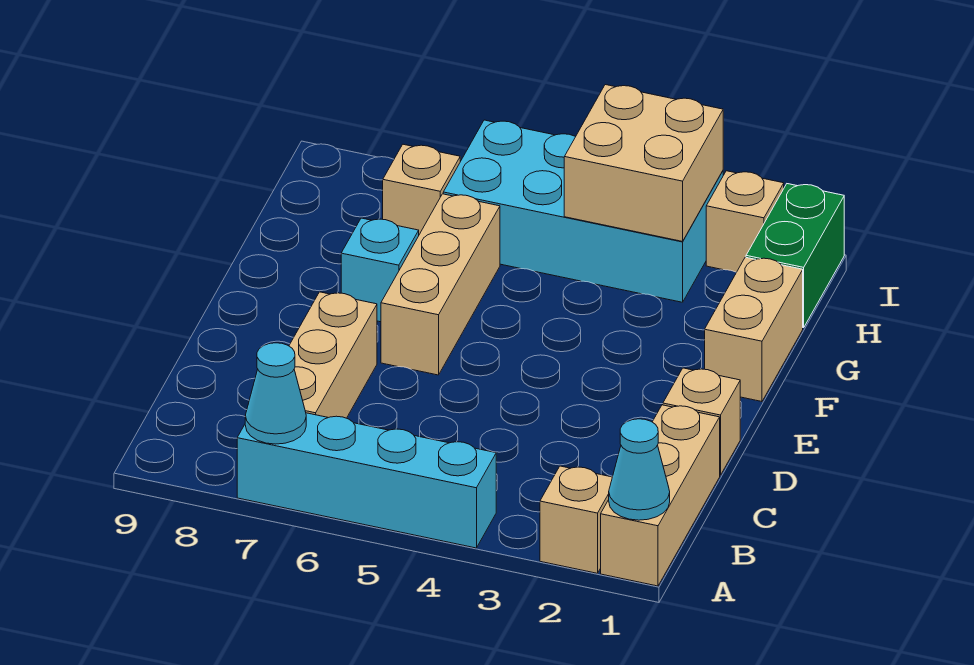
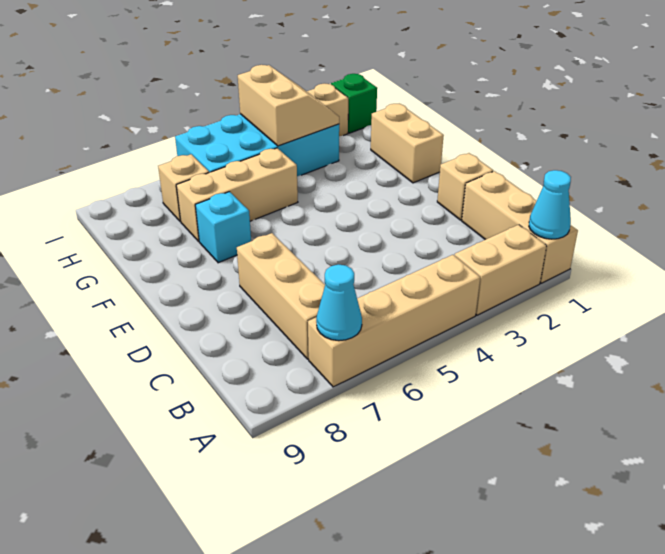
tan brick A2 level 1 -> tan brick A2:A3 level 1
cyan brick A4:A7 level 1 -> tan brick A4:A7 level 1
tan brick E6:G6 level 1 -> tan brick G5:G7 level 1
green brick H1:I1 level 1 -> green brick I1 level 1
tan brick H3:I4 level 2 -> tan slope H3:I4 level 2 top 4

